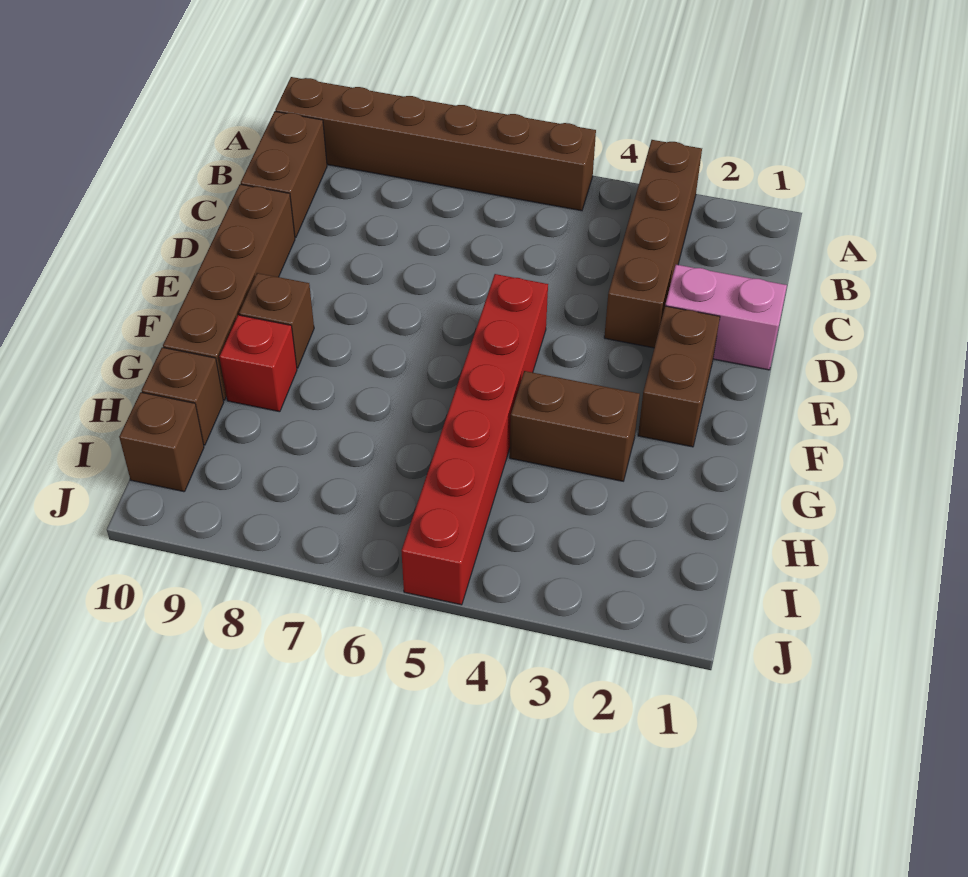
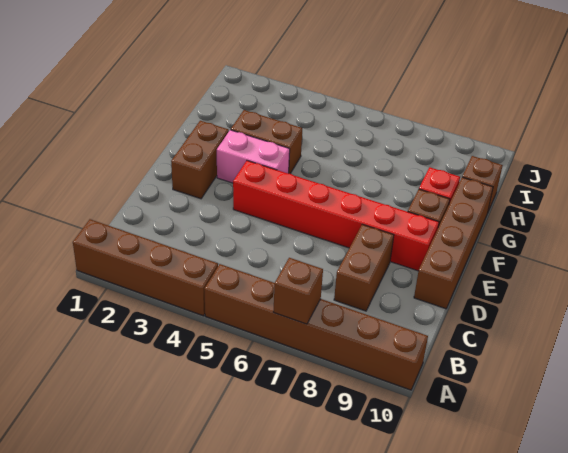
brown brick A3:D3 level 1 -> brown brick A1:A4 level 1
brown brick B10:C10 level 1 -> brown brick C8:D8 level 1
pink brick D1:D2 level 1 -> pink brick F3:F4 level 1
red brick E5:J5 level 1 -> red brick E4:E9 level 1
brown brick I10 level 1 -> brown brick A7 level 2

